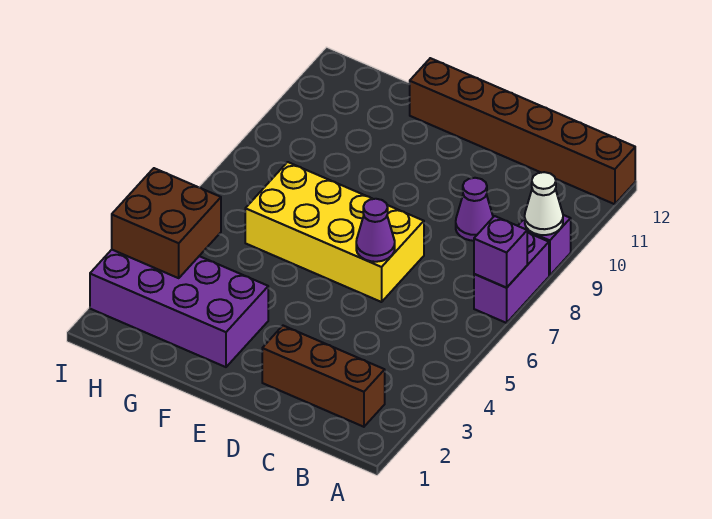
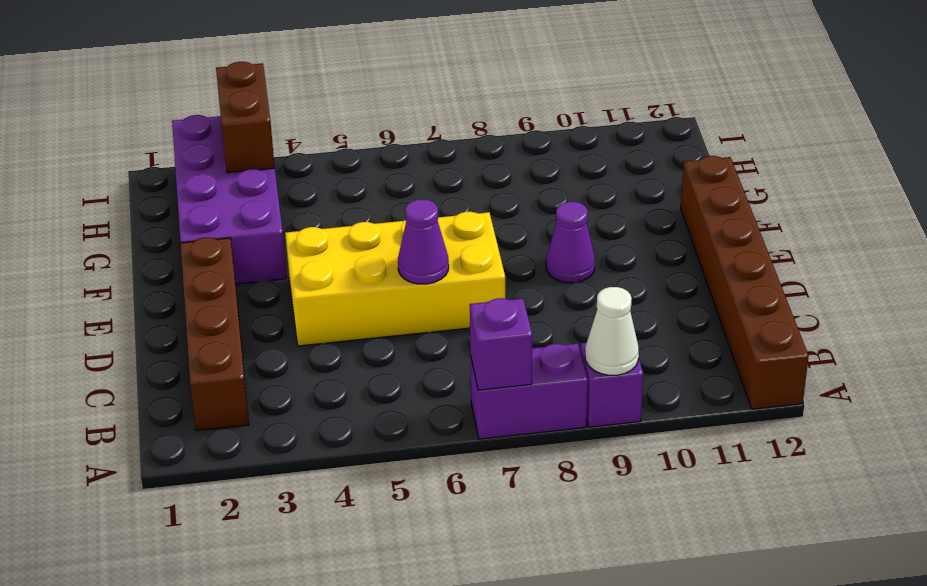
brown brick B2:D2 level 1 -> brown brick B2:E2 level 1
purple cone C9 level 1 -> purple cone E9 level 1
yellow brick D6:G7 level 1 -> yellow brick D4:E7 level 1
brown brick H3:I4 level 2 -> brown brick H3:I3 level 2

